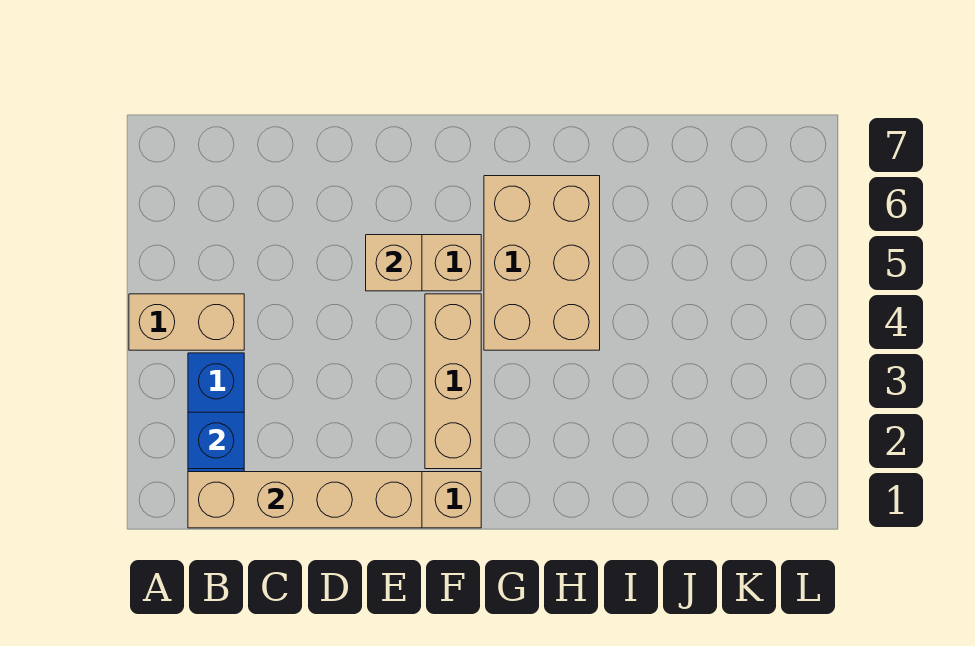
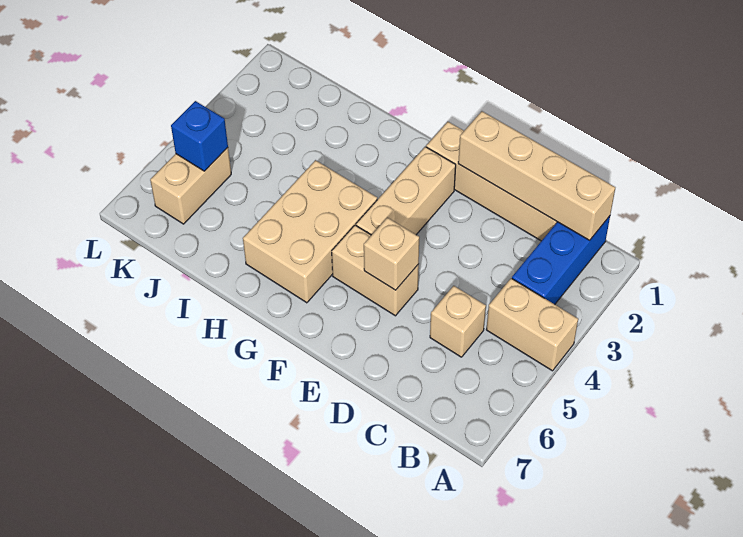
blue brick B2 level 2 -> blue brick K5 level 2
none -> tan brick C5 level 1
none -> tan brick K5:K6 level 1

